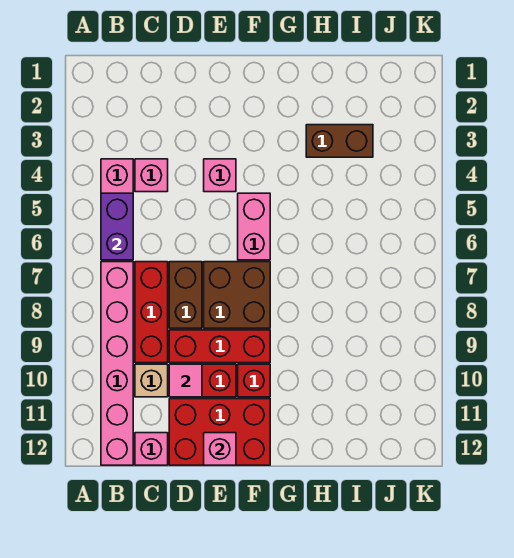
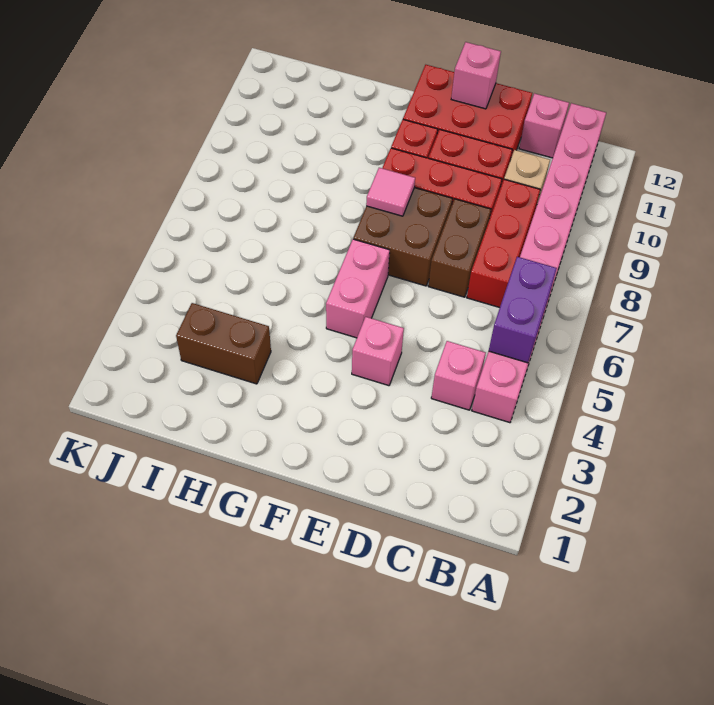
pink tile D10 level 2 -> pink tile F8 level 2

